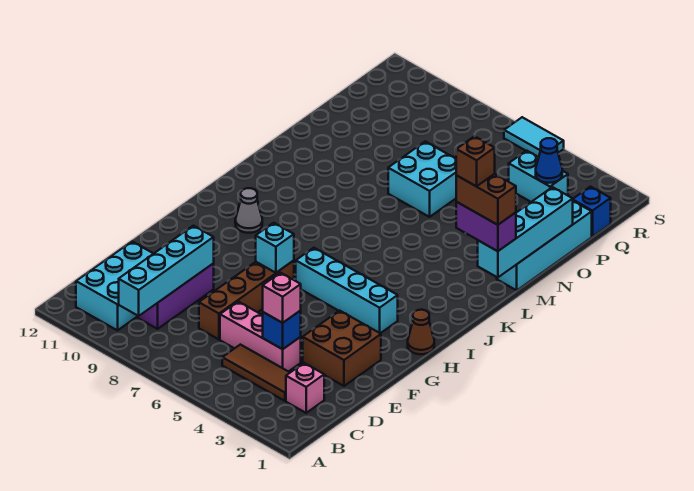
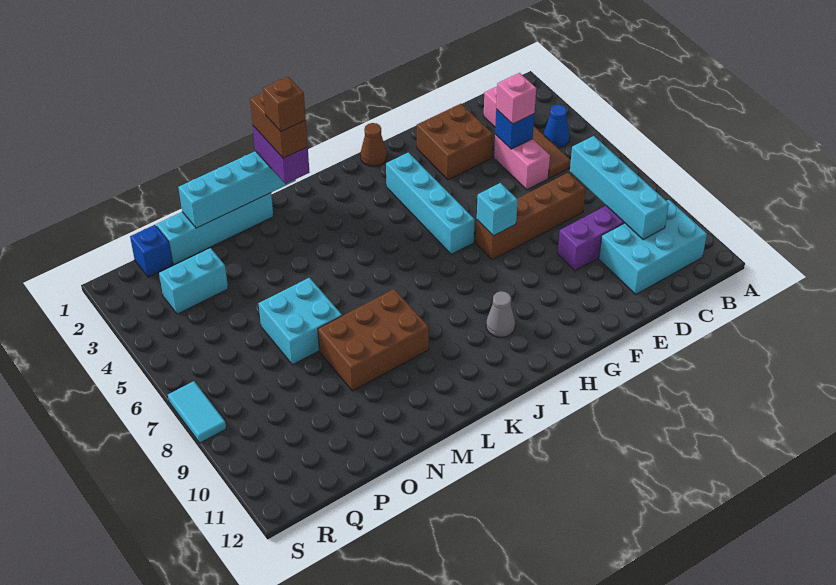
cyan brick B9:E9 level 2 -> cyan brick C7:C10 level 2
pink brick D4:D6 level 1 -> pink brick D4:D5 level 1
none -> brown brick L8:N9 level 1
cyan brick Q3:Q4 level 1 -> cyan brick P3:Q3 level 1
blue cone Q3 level 2 -> blue cone B4 level 1
cyan tile S5:S6 level 1 -> cyan tile S7:S8 level 1

